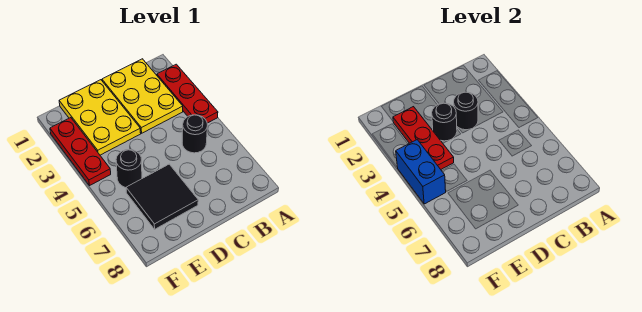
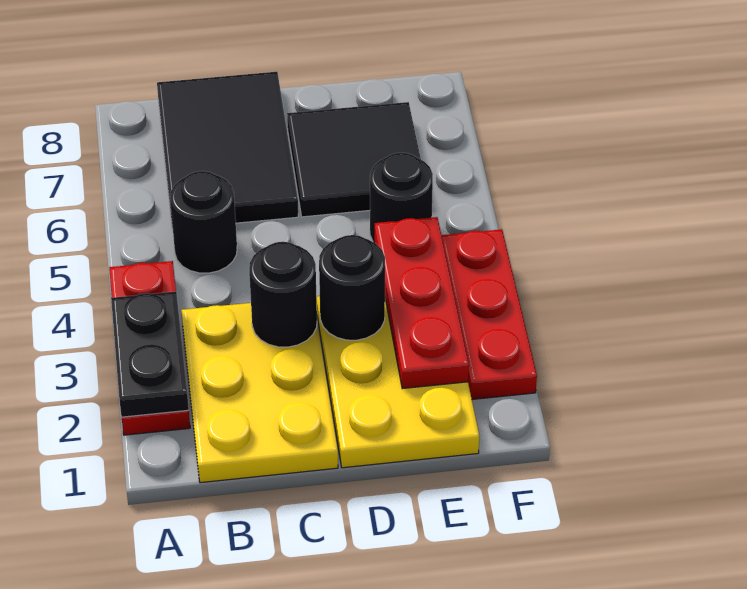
none -> black plate A2:A3 level 2
none -> black tile B6:C8 level 1
blue brick F4:F5 level 2 -> none

